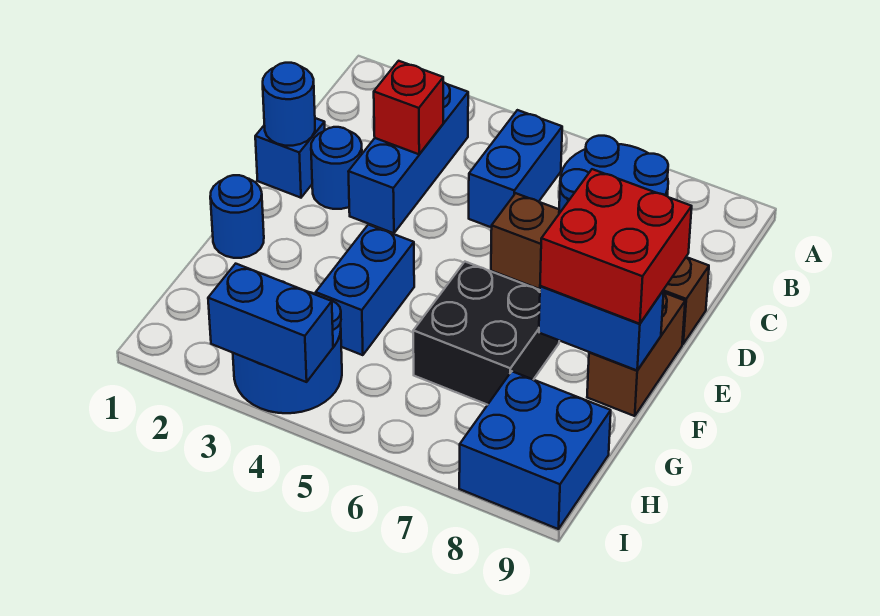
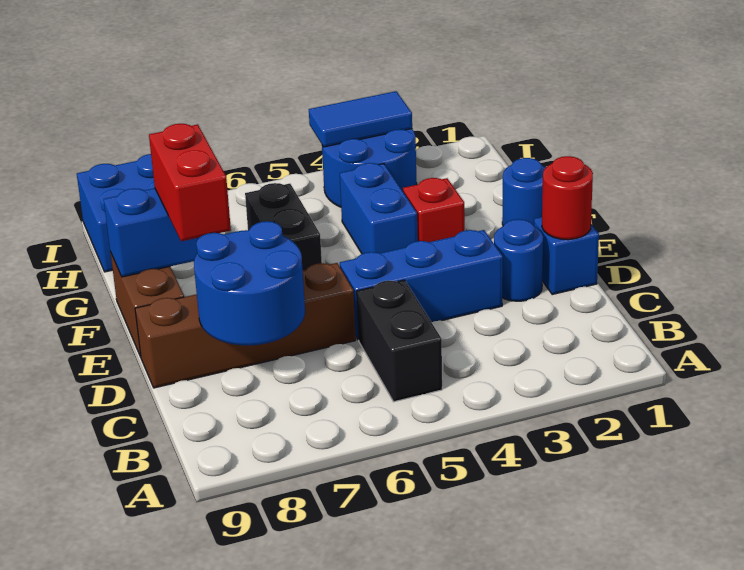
blue brick B3:D3 level 1 -> blue brick D3:D5 level 1
blue brick B5:C5 level 1 -> black brick B5:C5 level 1
red brick C3 level 2 -> red brick F3 level 1
blue round brick D1 level 2 -> red round brick D1 level 2
red brick E8:F9 level 3 -> red brick E8:F8 level 3
black brick F6:G7 level 1 -> black brick F6:G6 level 1
blue brick I3:I4 level 2 -> blue tile I3:I4 level 2

